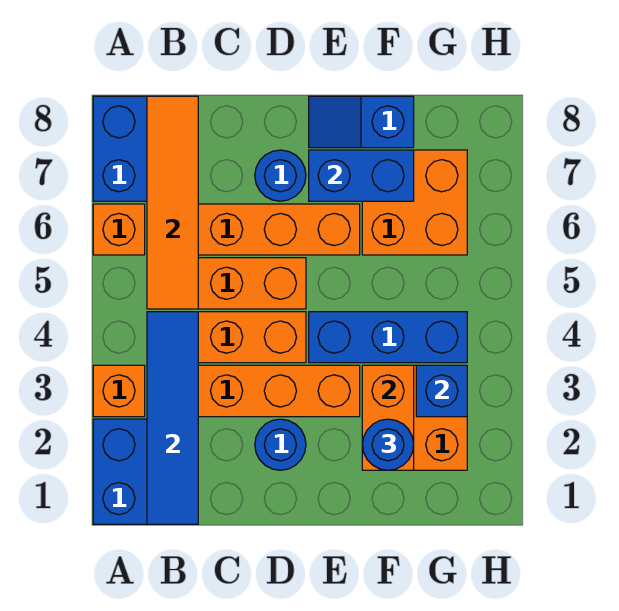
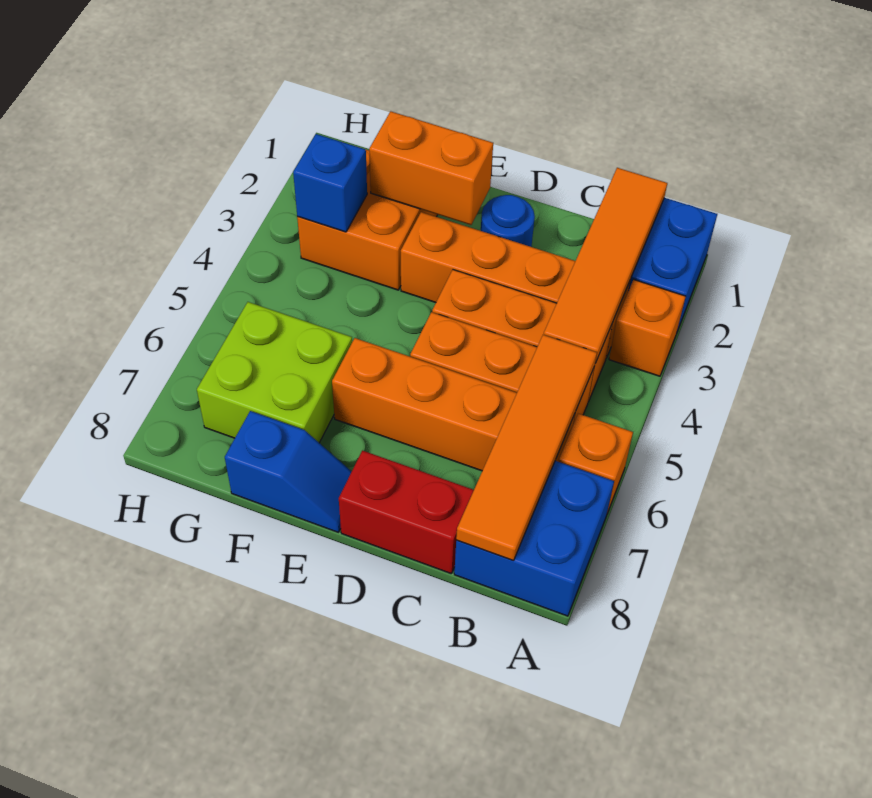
blue tile B1:B4 level 2 -> orange tile B1:B4 level 2
none -> red brick C8:D8 level 1
blue round brick D7 level 1 -> none
blue brick E4:G4 level 1 -> none
blue brick E7:F7 level 2 -> none
orange brick F2:F3 level 2 -> orange brick E2:F2 level 2
blue round brick F2 level 3 -> none
orange brick F6:G7 level 1 -> lime brick F6:G7 level 1

